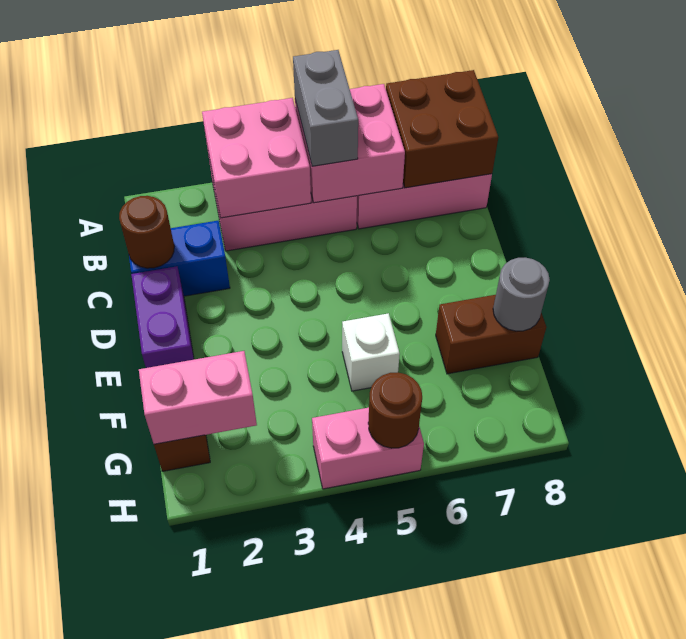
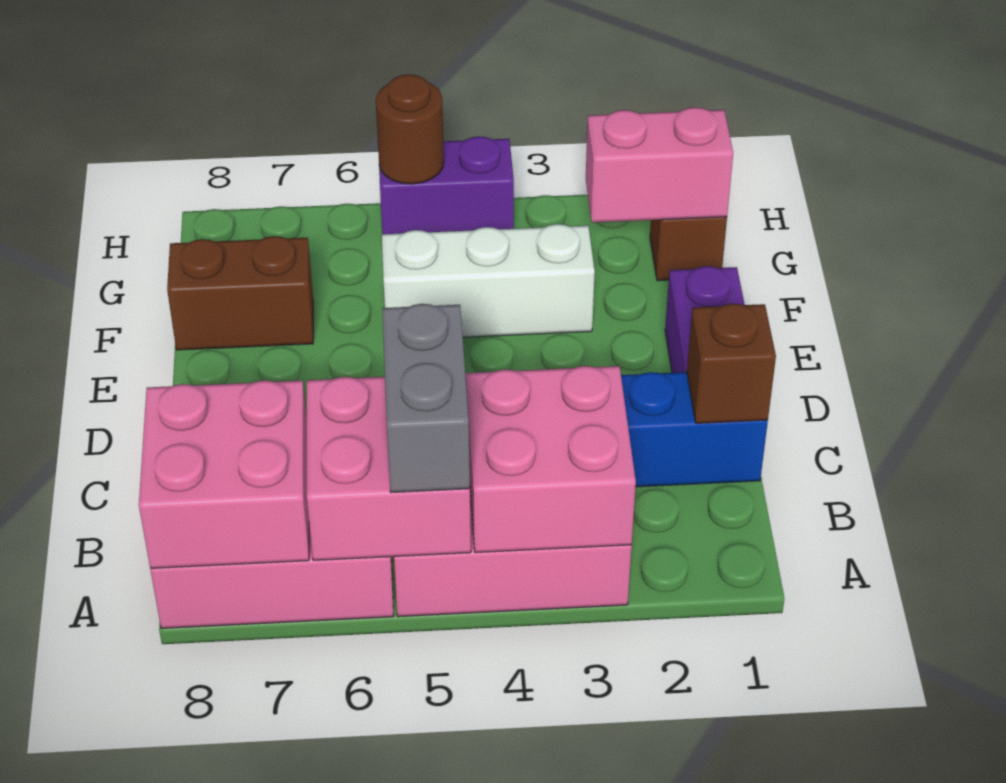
brown brick A7:B8 level 2 -> pink brick A7:B8 level 2
brown round brick C1 level 2 -> brown brick C1 level 2
white brick F5 level 1 -> white brick F3:F5 level 1
grey round brick F8 level 2 -> none
pink brick H4:H5 level 1 -> purple brick H4:H5 level 1

